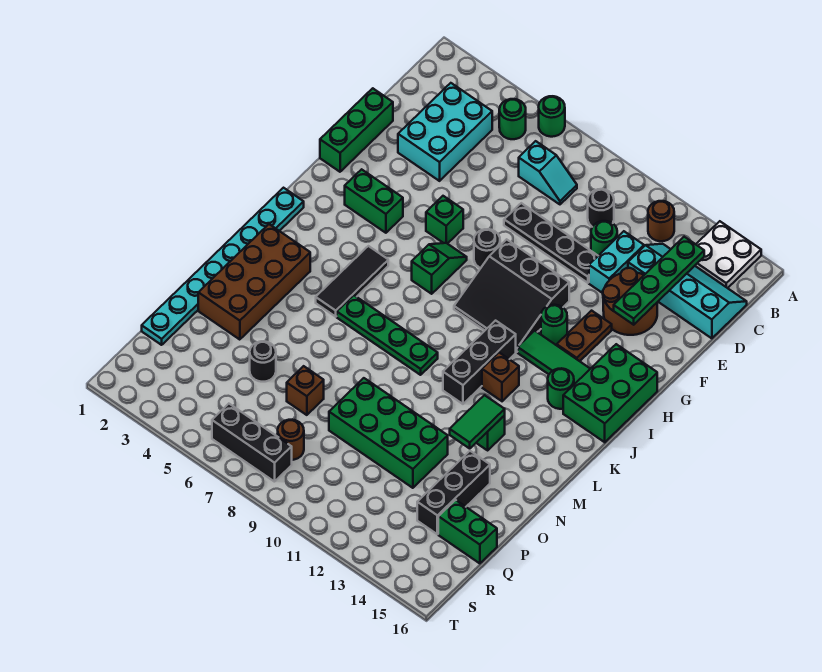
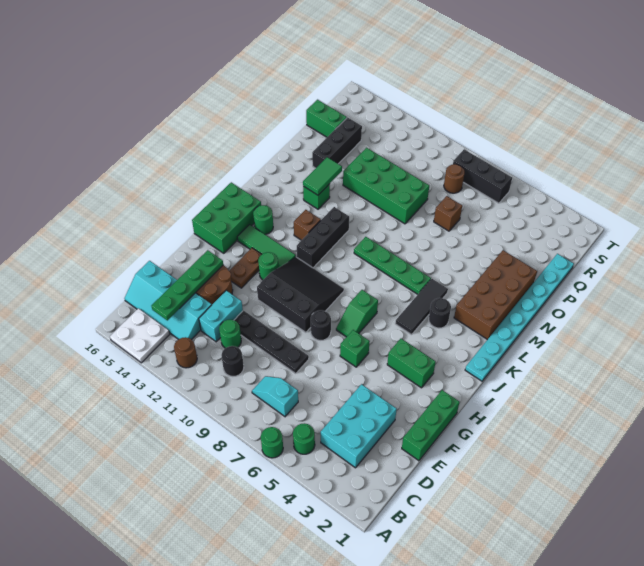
black round brick P5 level 1 -> black round brick K4 level 1

